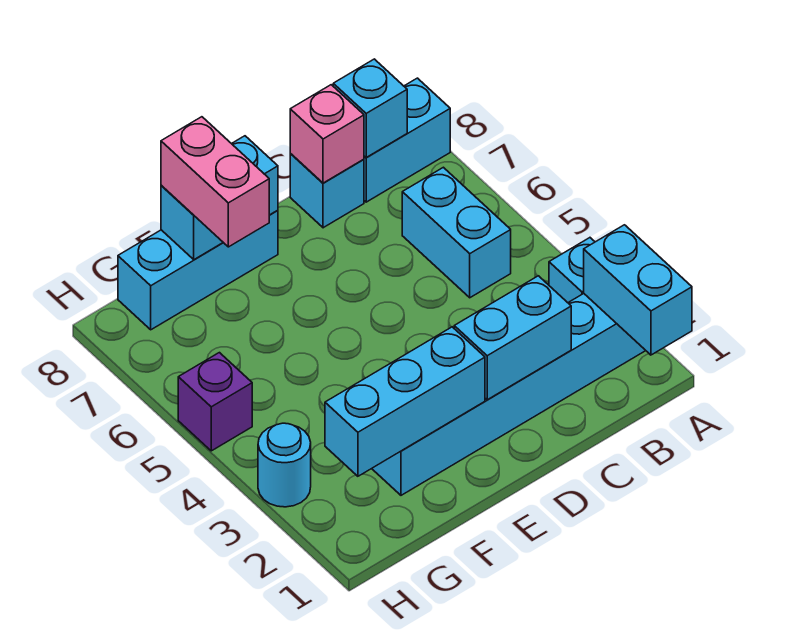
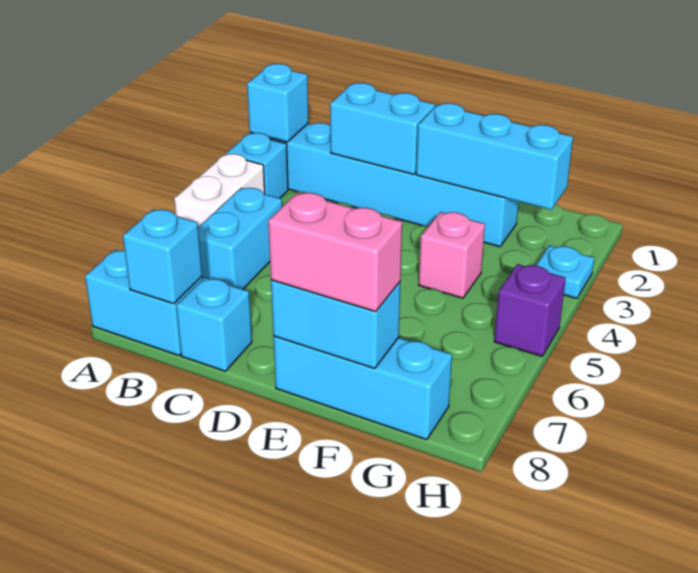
cyan brick A1:A2 level 2 -> cyan brick A2 level 2
none -> white brick A4:A5 level 1
pink brick C8 level 2 -> pink brick F4 level 1
pink brick F7:F8 level 3 -> pink brick E8:F8 level 3
cyan round brick H3 level 1 -> cyan plate H3 level 1

